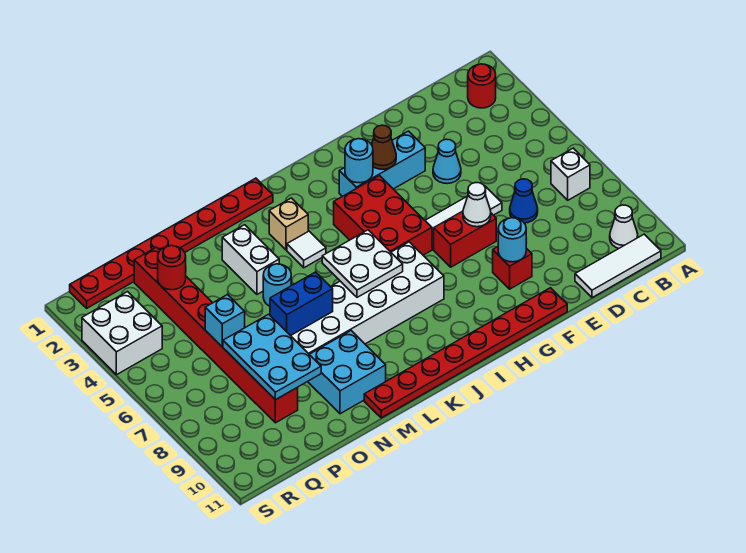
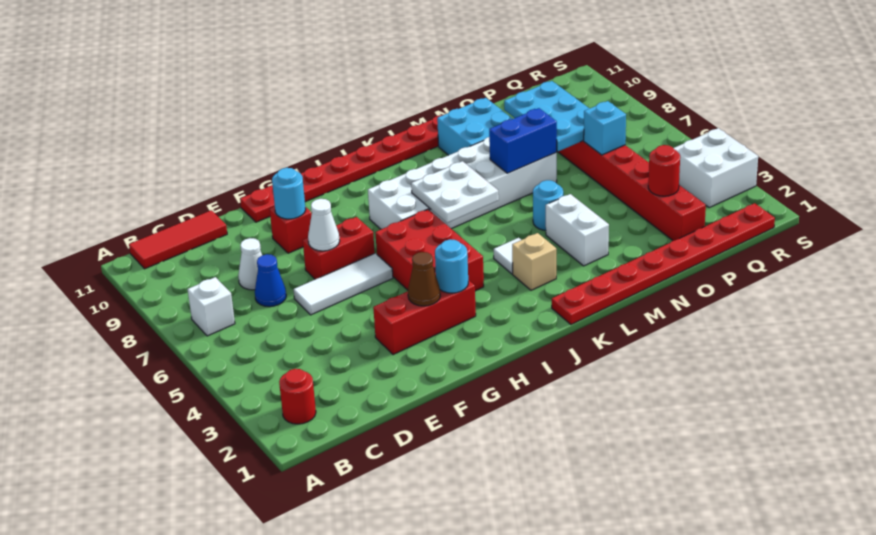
white cone B10 level 1 -> white cone D8 level 1
white tile B11:D11 level 1 -> red tile B11:D11 level 1
cyan cone E4 level 1 -> none
cyan brick F3:H3 level 1 -> red brick F3:H3 level 1

